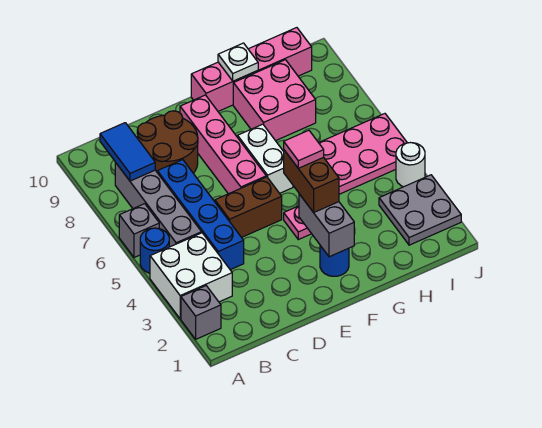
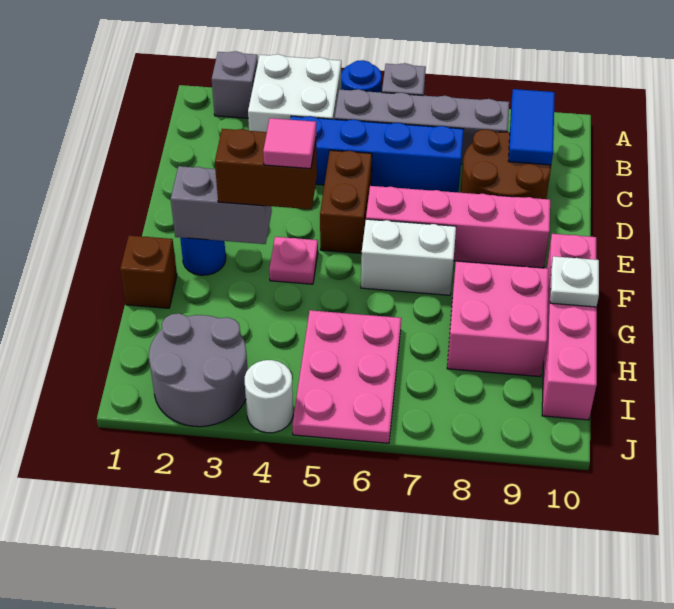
blue tile B8:B9 level 2 -> blue tile B9:C9 level 2
none -> brown brick G1 level 1
grey plate I2:J3 level 1 -> grey round brick I2:J3 level 1

